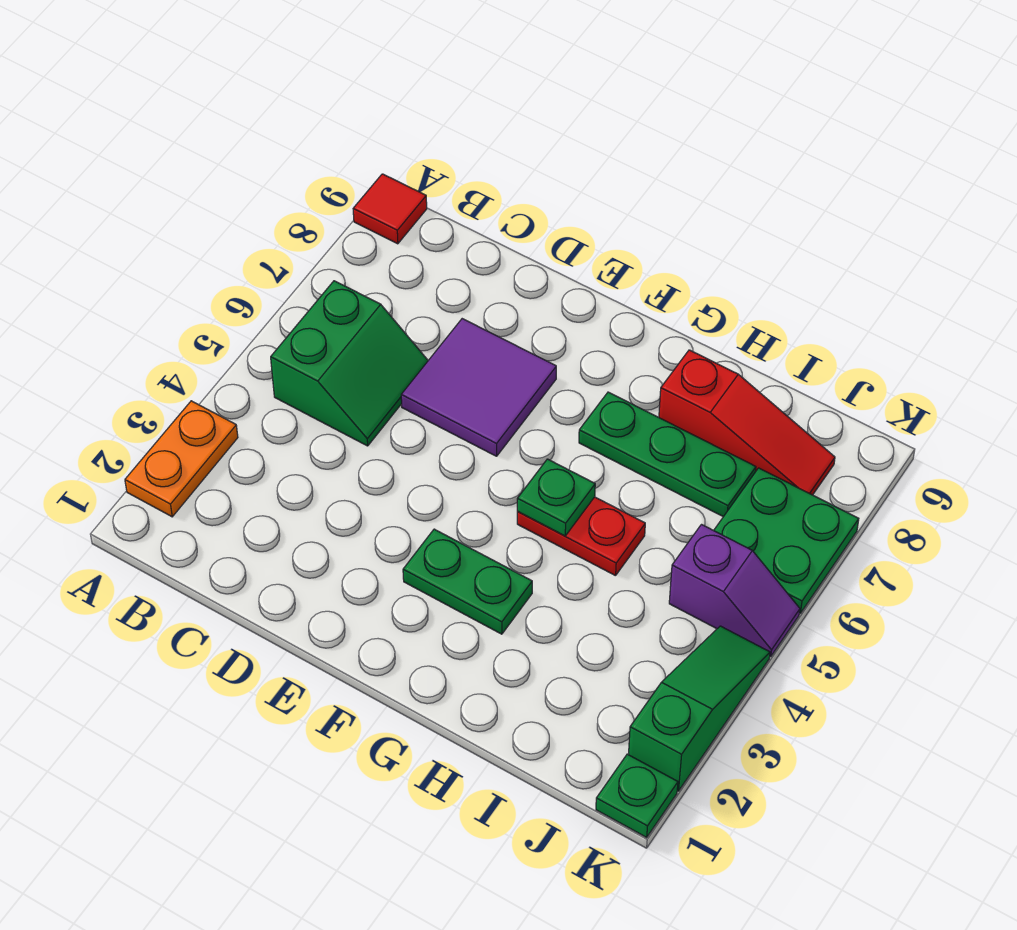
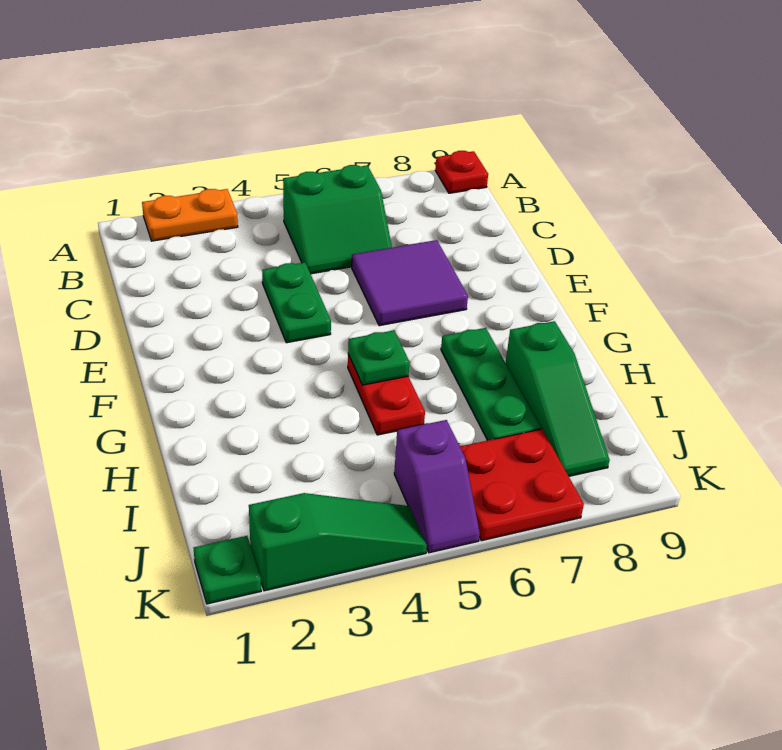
red tile A9 level 1 -> red plate A9 level 1
green plate F3:G3 level 1 -> green plate D4:E4 level 1
red slope H8:J8 level 1 top H -> green slope H8:J8 level 1 top H
green plate J6:K7 level 1 -> red plate J6:K7 level 1

